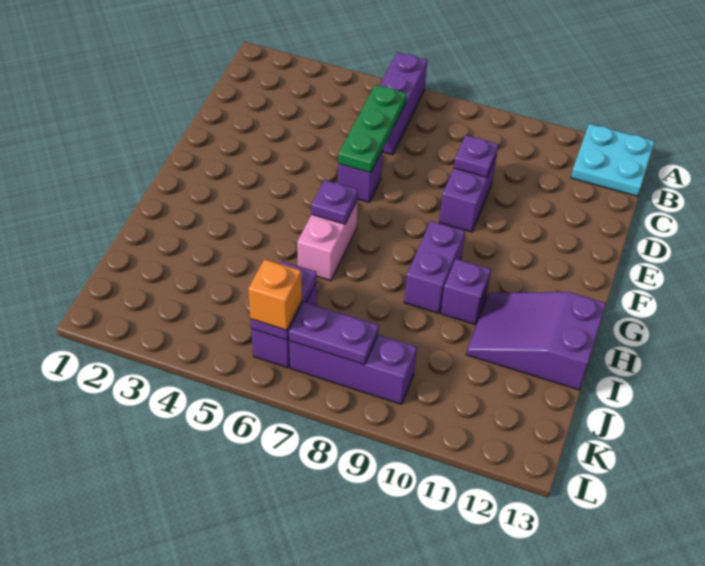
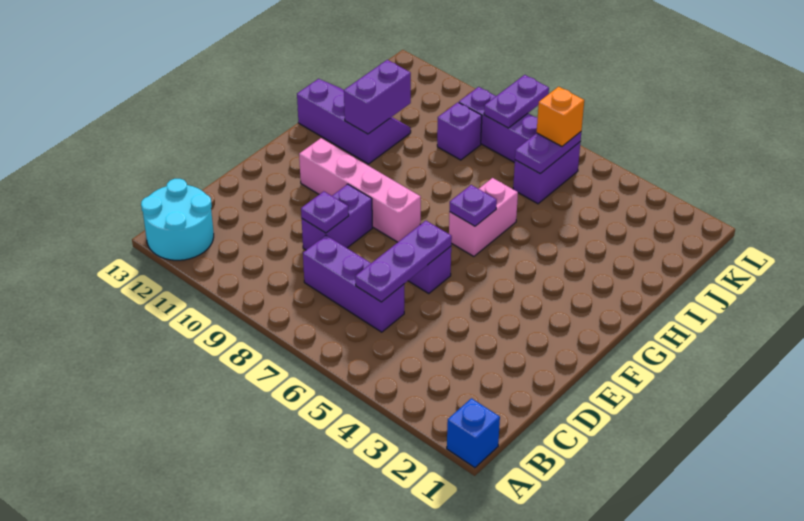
none -> blue brick A1 level 1
purple brick A6:C6 level 1 -> purple brick C6:C8 level 1
cyan plate A12:B13 level 1 -> cyan round brick A12:B13 level 1
green plate C6:E6 level 2 -> purple plate C6:E6 level 2
none -> pink brick F8:F11 level 1
purple brick G9:H9 level 1 -> purple brick H11:I11 level 2
purple brick H10 level 1 -> purple brick J9 level 1
purple slope H11:I13 level 1 top 13 -> purple slope H11:I13 level 1 top H
purple plate K7:K8 level 2 -> purple plate K8:L8 level 2

